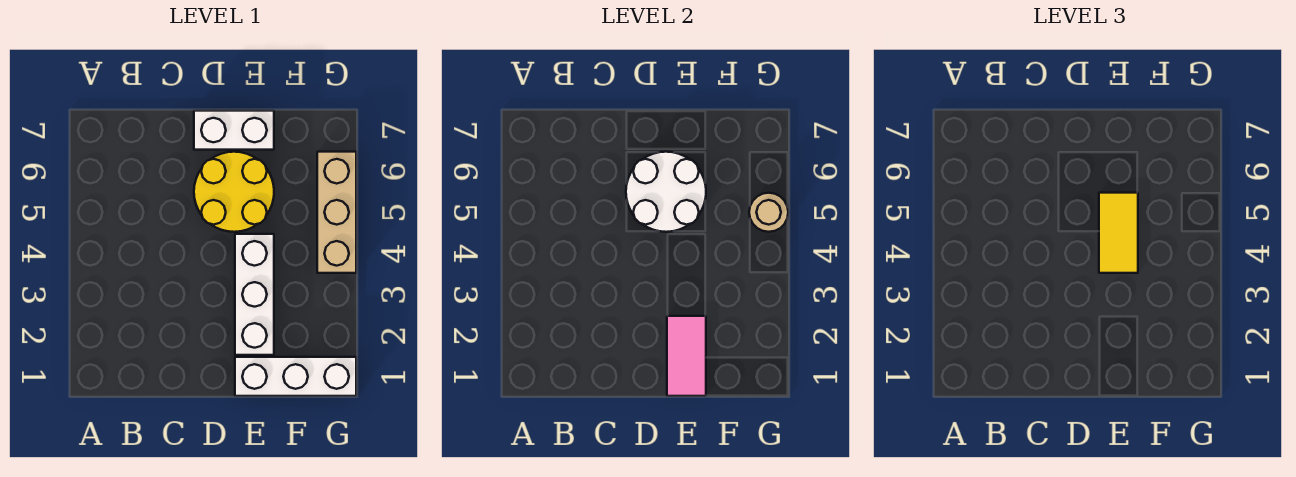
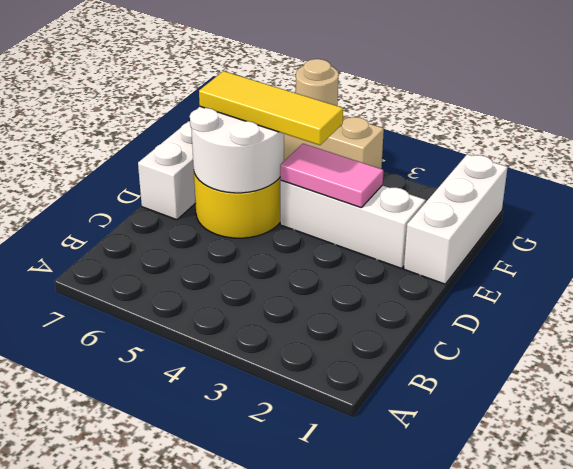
pink tile E1:E2 level 2 -> pink tile E3:E4 level 2
yellow tile E4:E5 level 3 -> yellow tile E4:E6 level 3

